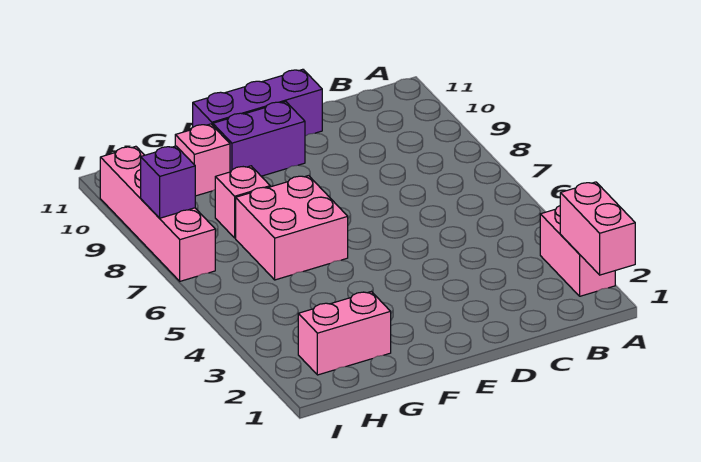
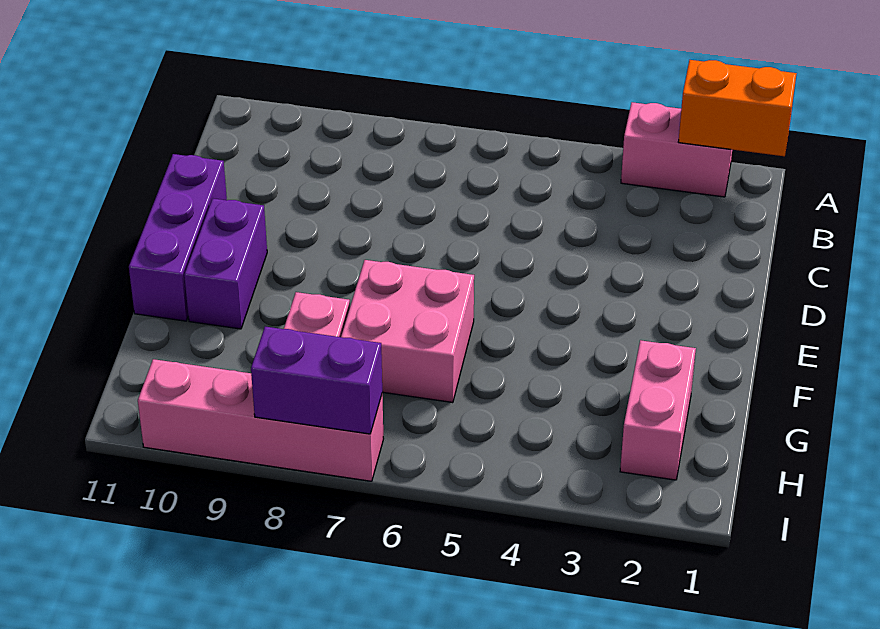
pink brick A1:A2 level 2 -> orange brick A1:A2 level 2
pink brick G10 level 1 -> none
purple brick I8 level 2 -> purple brick I7:I8 level 2

